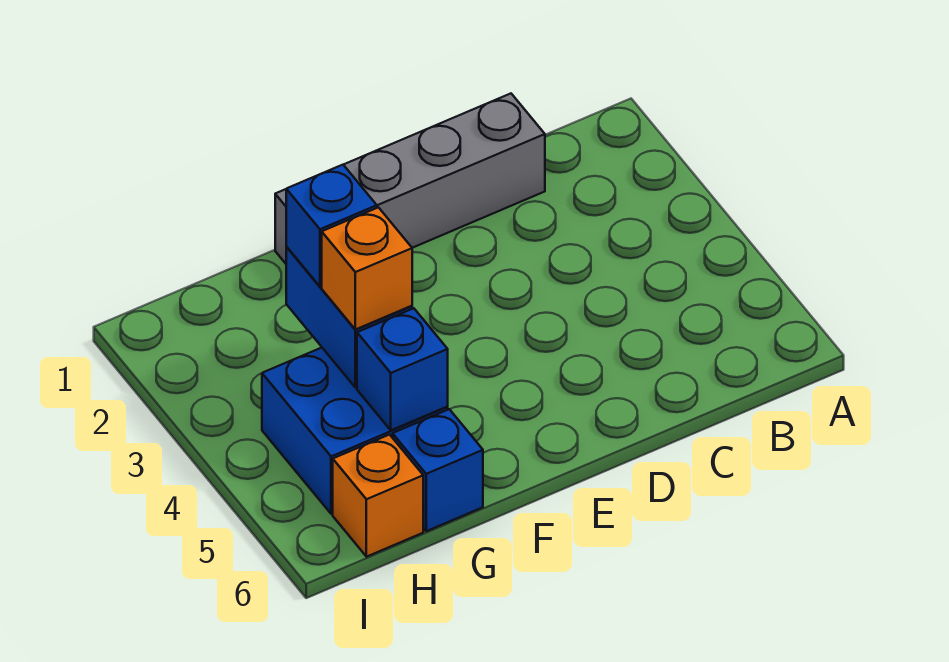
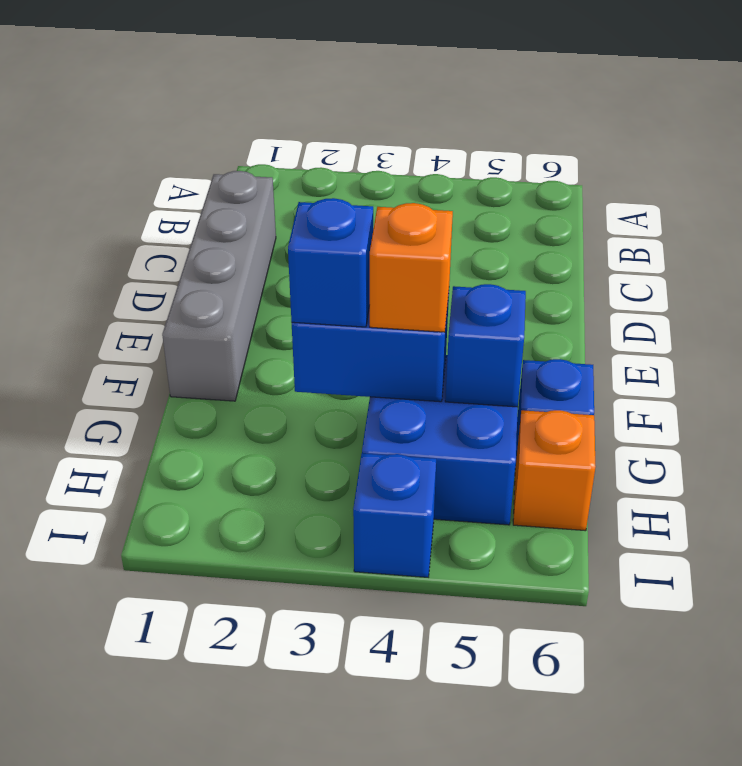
none -> blue brick I4 level 1

